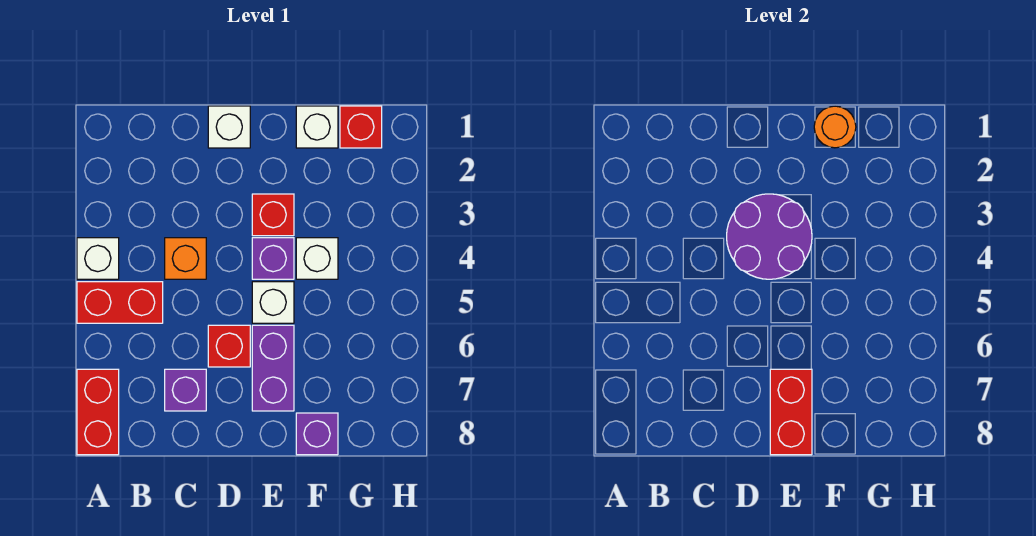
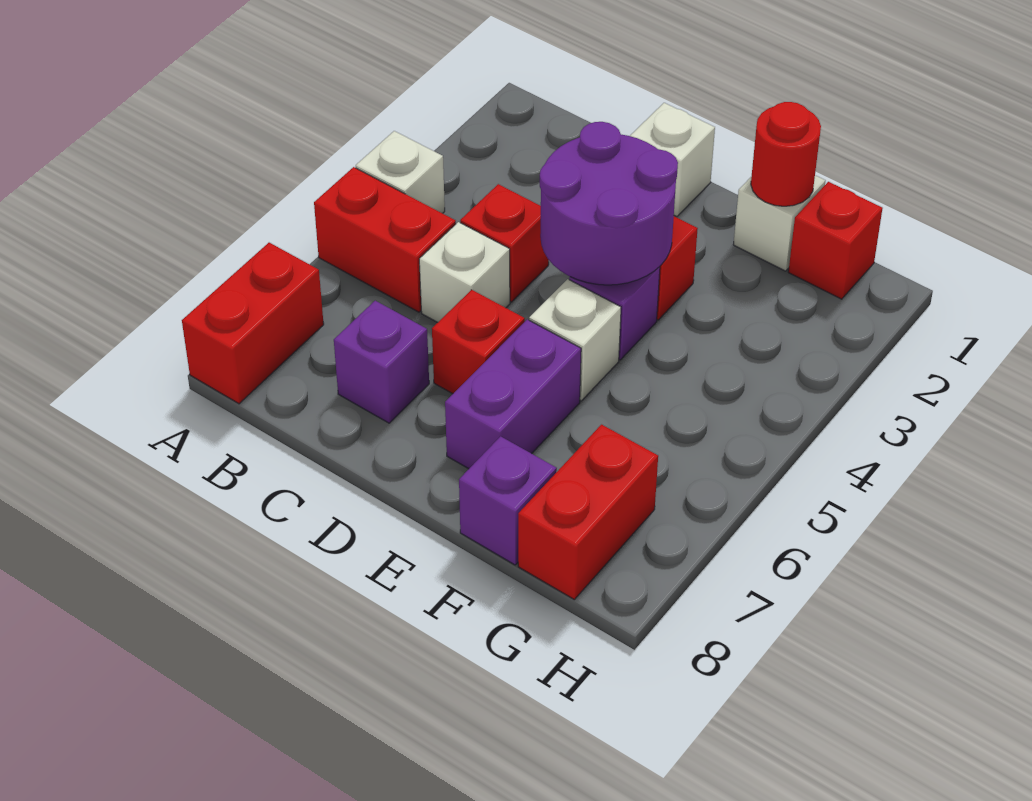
orange brick C4 level 1 -> red brick C4 level 1
red brick E7:E8 level 2 -> red brick G7:G8 level 1
orange round brick F1 level 2 -> red round brick F1 level 2
white brick F4 level 1 -> white brick C5 level 1

